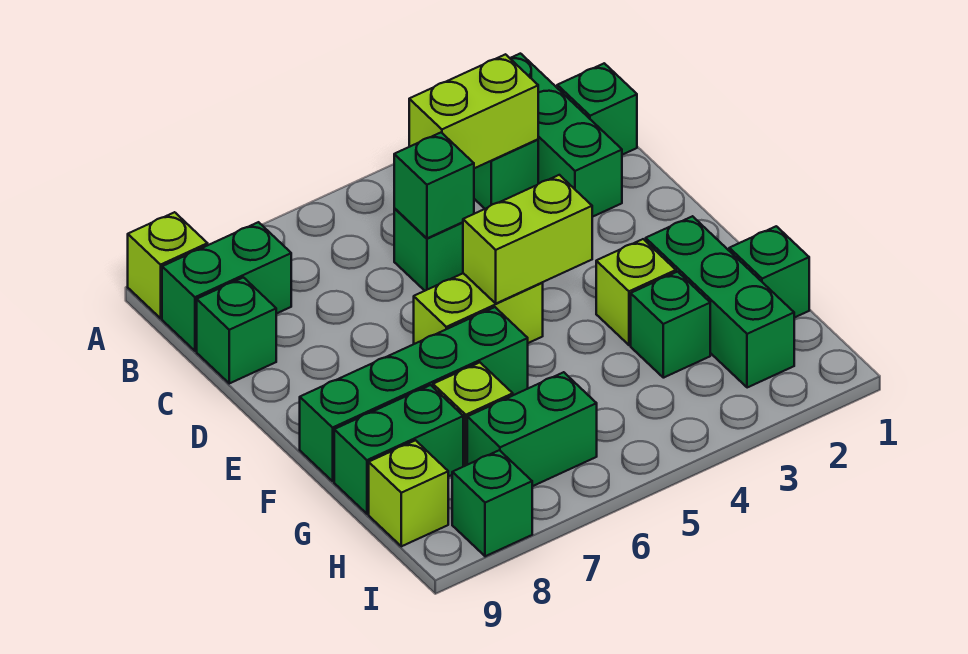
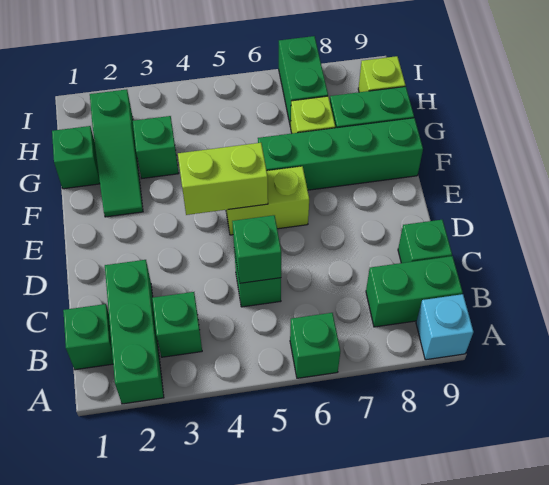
lime brick A9 level 1 -> cyan brick A9 level 1
lime brick B3:B4 level 2 -> none
green brick F2:H2 level 1 -> green slope F2:H2 level 1 top H
lime brick F3 level 1 -> none
green brick H6:H7 level 1 -> green brick H7:I7 level 1
green brick I8 level 1 -> green brick A6 level 1

